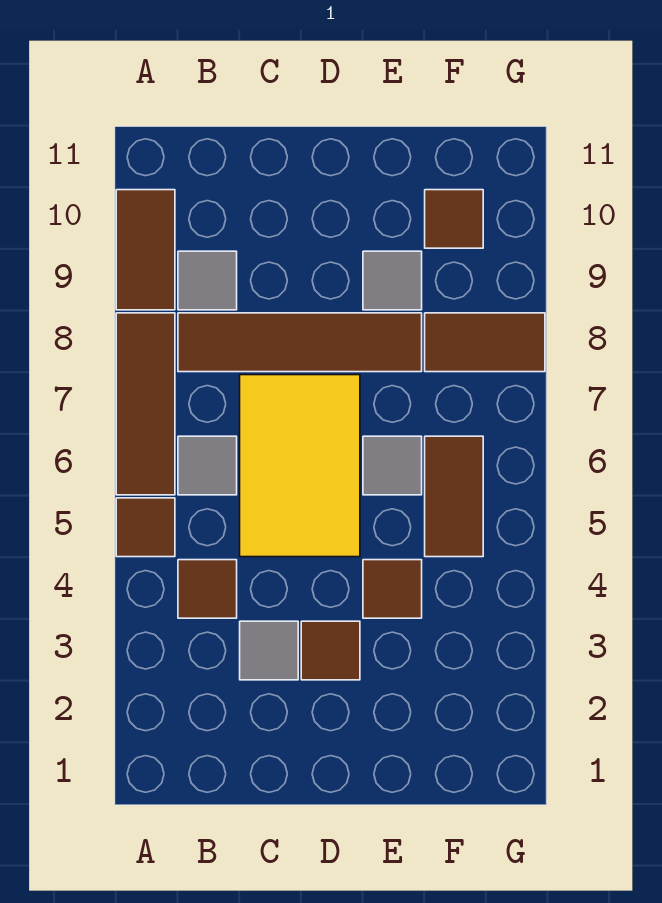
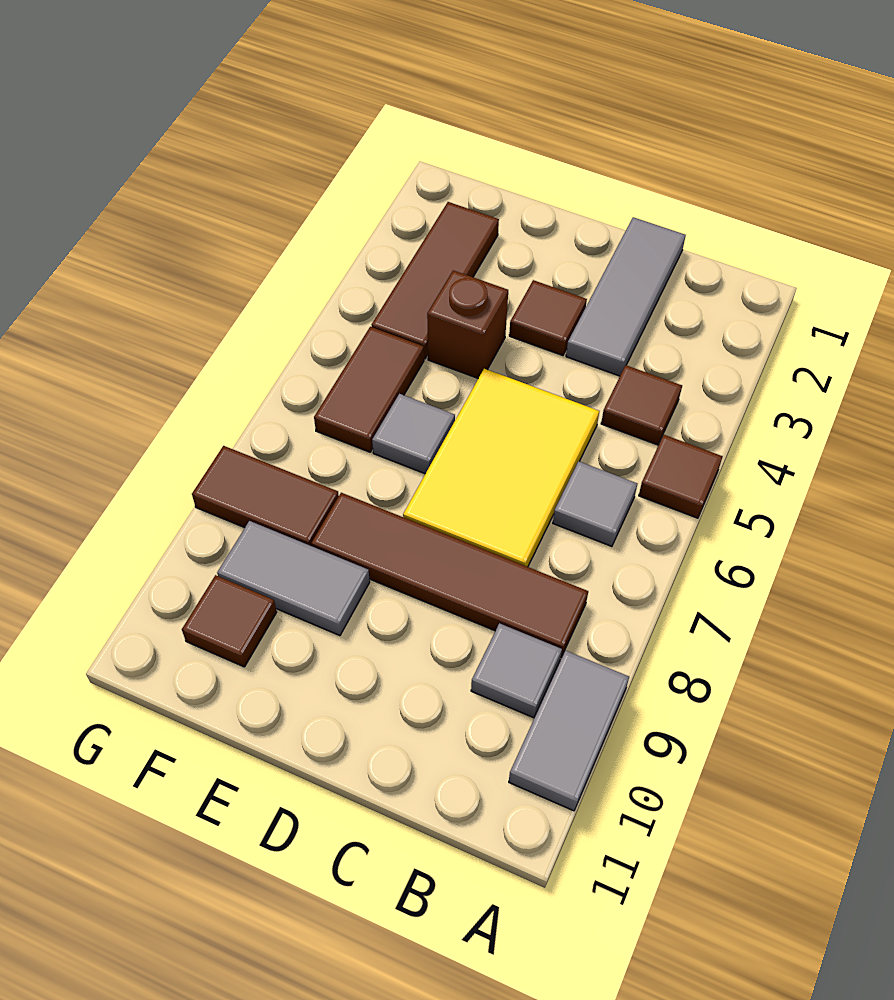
brown tile A6:A8 level 1 -> brown tile F2:F4 level 1
brown tile A9:A10 level 1 -> grey tile A9:A10 level 1
grey tile C3 level 1 -> grey tile C1:C3 level 1
brown tile E4 level 1 -> brown brick E4 level 1
grey tile E9 level 1 -> grey tile E9:F9 level 1

